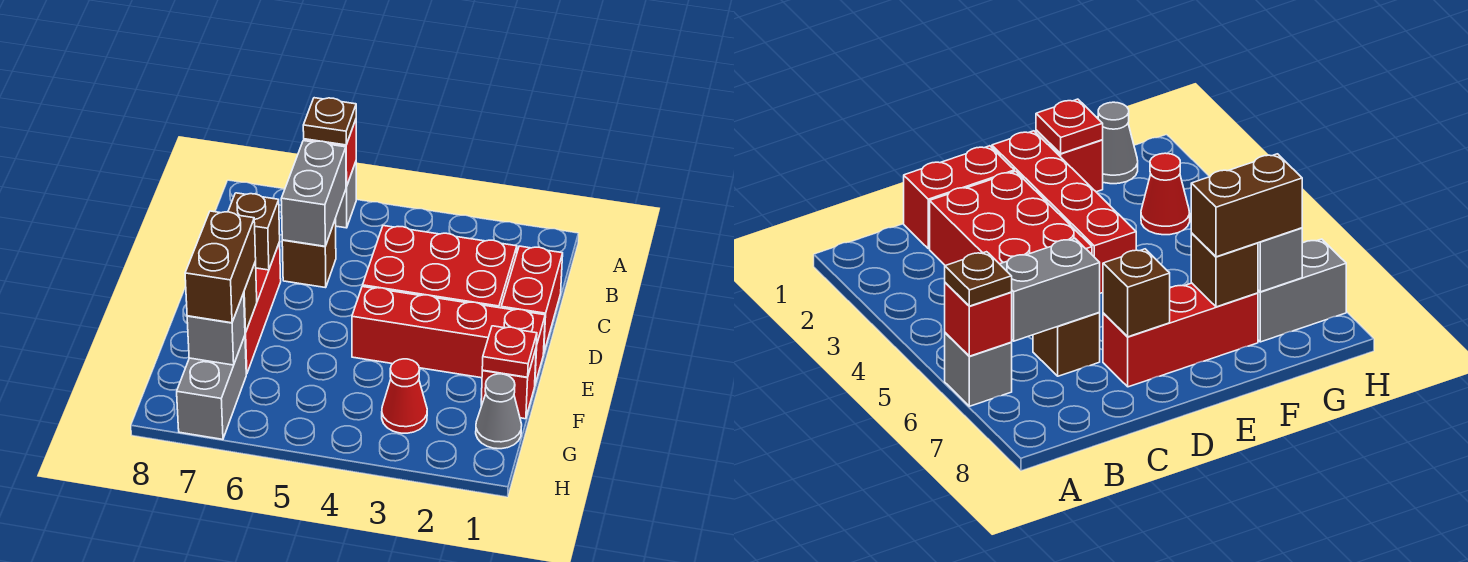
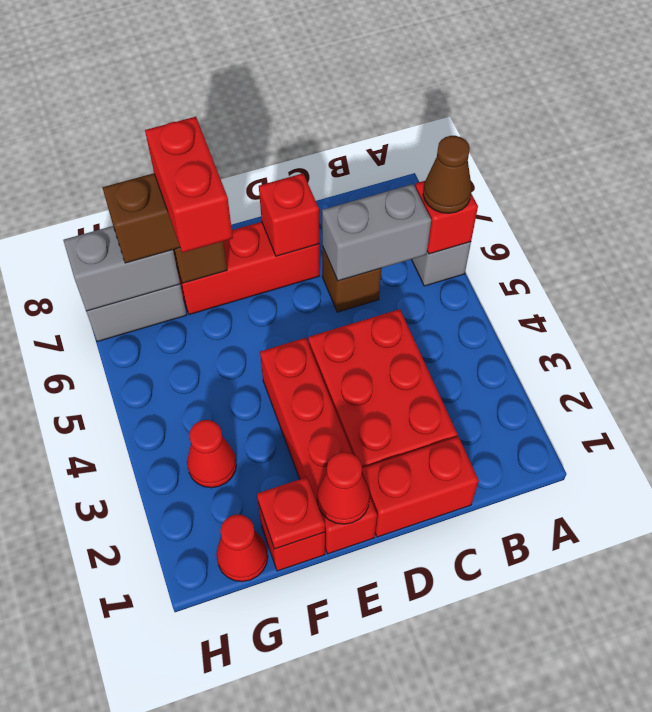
brown plate A6 level 3 -> brown cone A6 level 3
brown brick D7 level 2 -> red brick D7 level 2
none -> red cone E1 level 2
none -> red brick F6:F7 level 4
grey cone G1 level 1 -> red cone G1 level 1
grey brick G7 level 2 -> grey brick G7:H7 level 2

